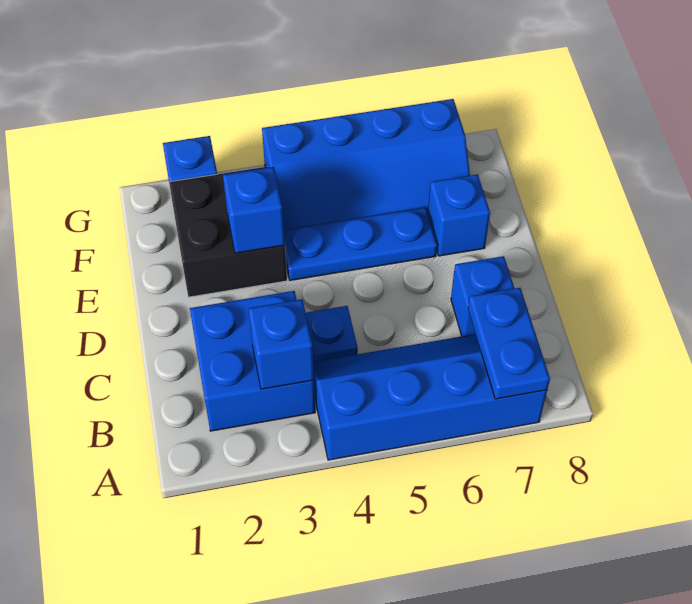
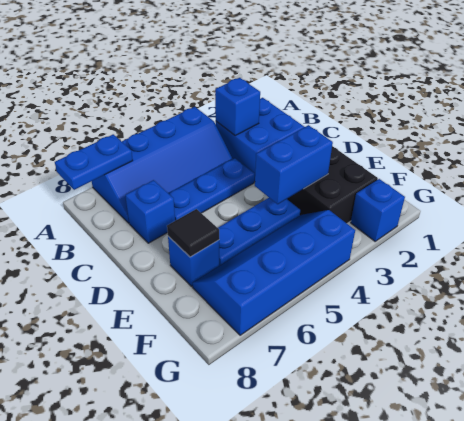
blue plate A7:B7 level 2 -> blue plate A7:A8 level 2
blue plate C4 level 1 -> blue plate C4:C6 level 1
blue brick E3 level 2 -> blue brick E3:E4 level 2
none -> black tile E7 level 2

